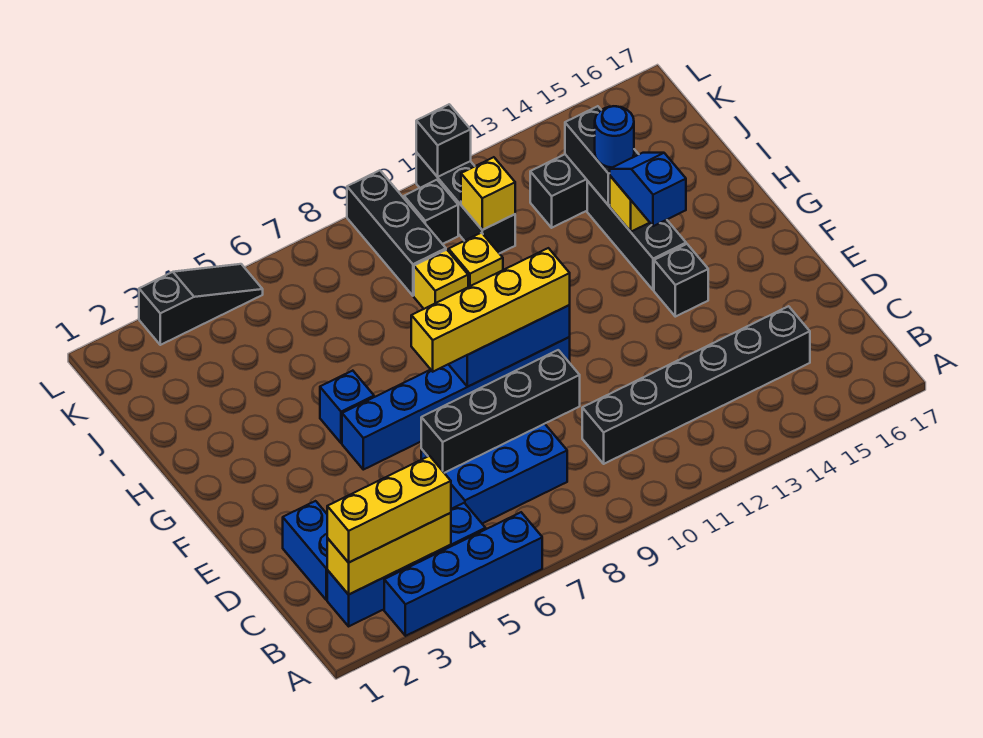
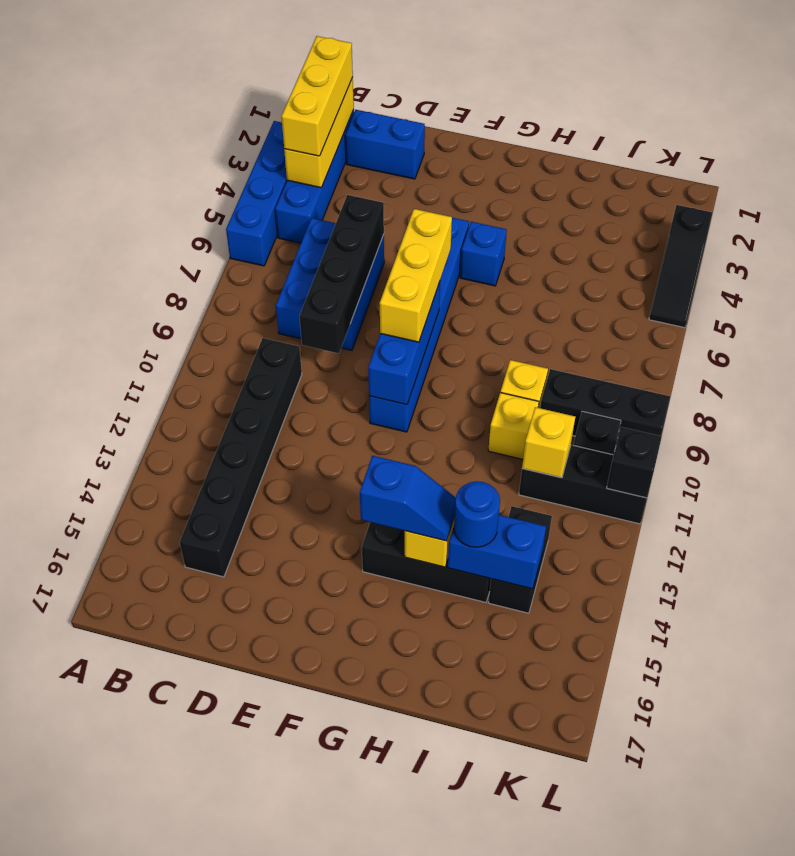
yellow brick F7:F10 level 3 -> yellow brick F7:F9 level 3
black brick F14 level 1 -> none
black brick I14:J14 level 2 -> blue brick I14:J14 level 2

